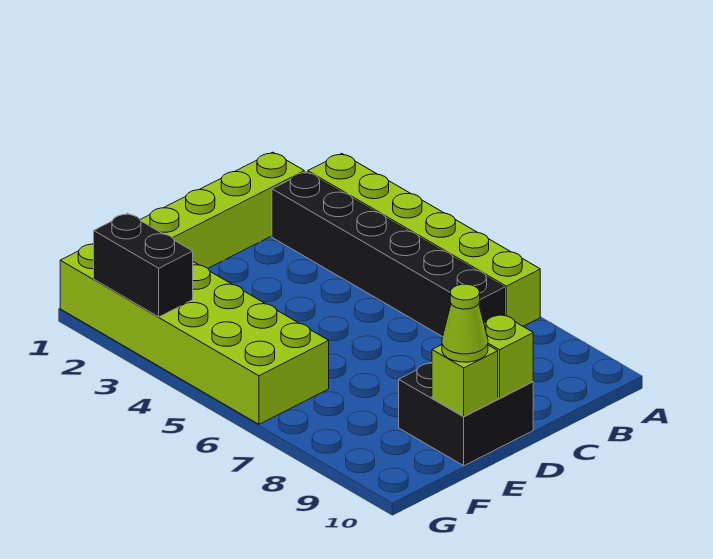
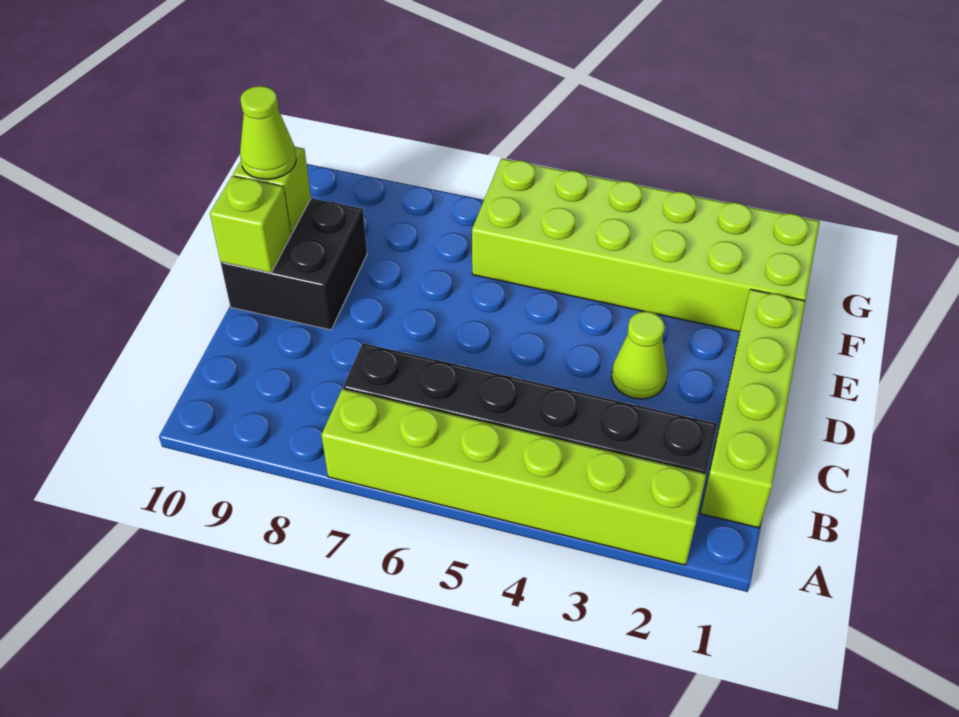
none -> lime cone D3 level 1
black brick G2:G3 level 2 -> none

